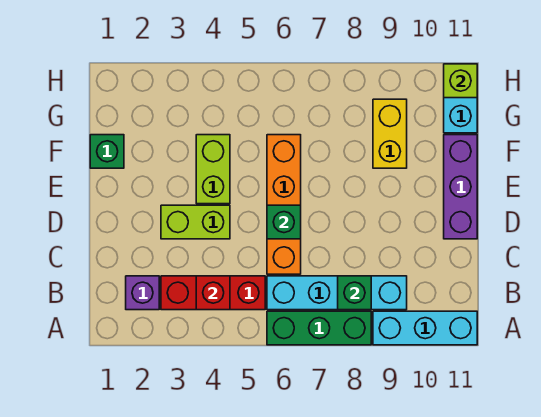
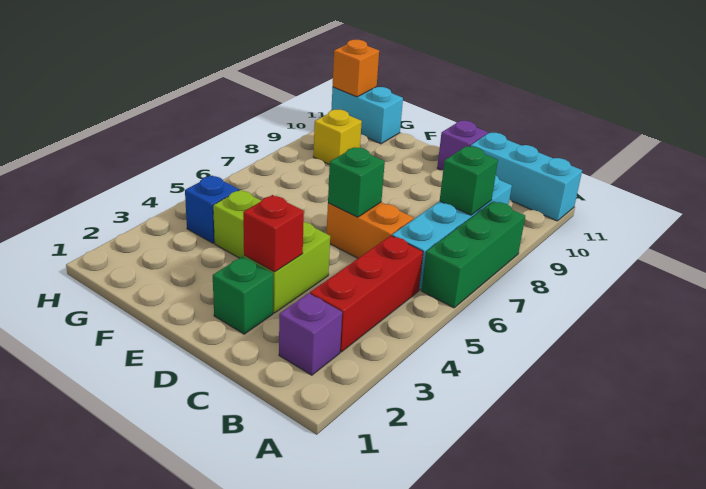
cyan brick A9:A11 level 1 -> cyan brick A11:C11 level 1
red brick B4 level 2 -> red brick D3 level 2
orange brick C6:F6 level 1 -> orange brick C6:D6 level 1
purple brick D11:F11 level 1 -> purple brick D11 level 1
green brick F1 level 1 -> green brick D2 level 1
yellow brick F9:G9 level 1 -> yellow brick G9 level 1
none -> blue brick G4 level 1
lime brick H11 level 2 -> orange brick H11 level 2

